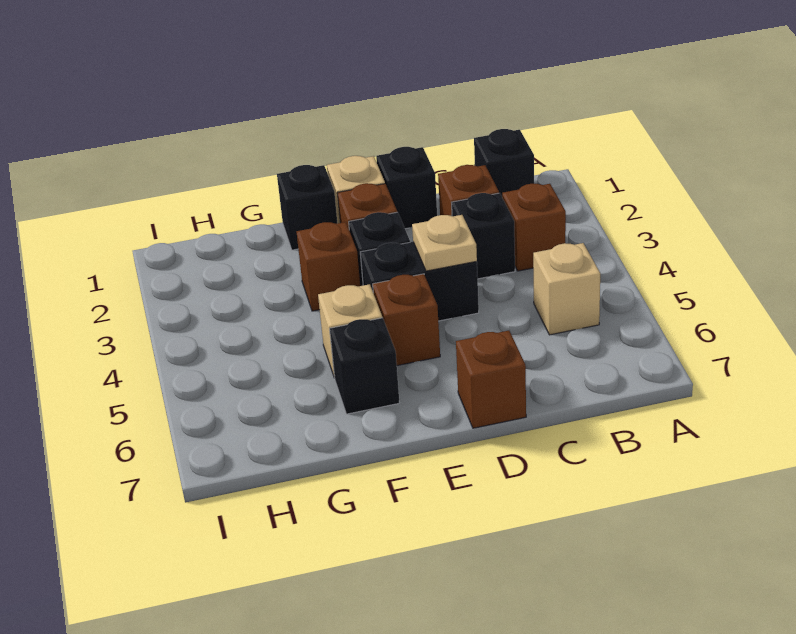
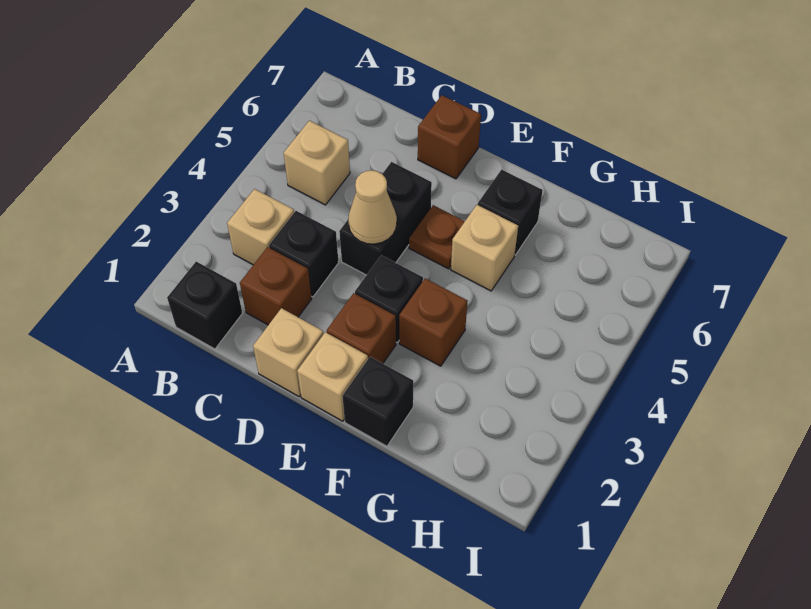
brown brick B3 level 1 -> tan brick B3 level 1
black brick D1 level 1 -> tan brick D1 level 1
black brick D4:E4 level 1 -> black brick D4:D5 level 1
tan plate D4 level 2 -> tan cone D4 level 2
brown brick E5 level 1 -> brown plate E5 level 1

